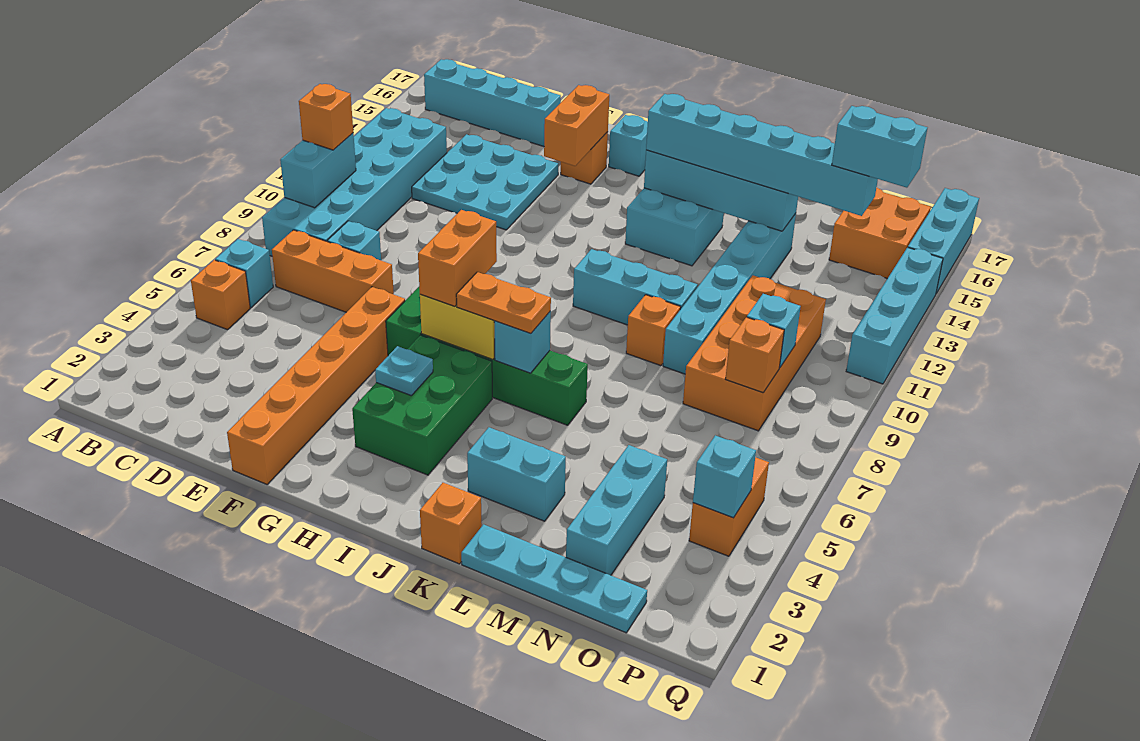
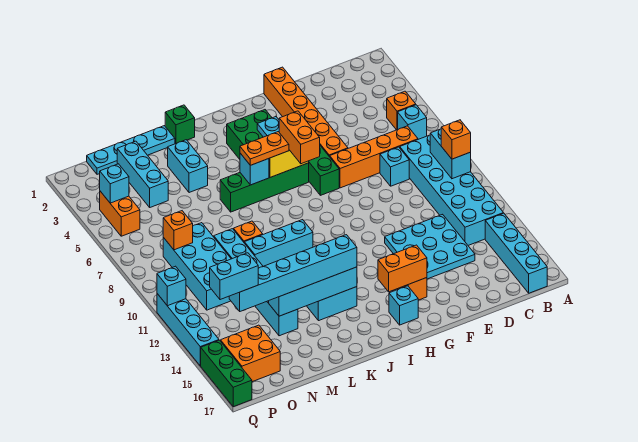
cyan brick B16:E16 level 1 -> cyan brick B14:B17 level 1
orange brick C7:E7 level 1 -> orange brick C7:F7 level 1
orange brick G14:G15 level 2 -> orange brick G15:H15 level 2
orange brick K1 level 1 -> green brick K1 level 1
cyan brick K3:L3 level 1 -> cyan brick L3:L4 level 1
orange brick N8:O11 level 1 -> cyan brick N8:O11 level 1
cyan brick O9 level 2 -> cyan brick Q11 level 2
cyan brick Q15:Q17 level 1 -> green brick Q15:Q17 level 1

